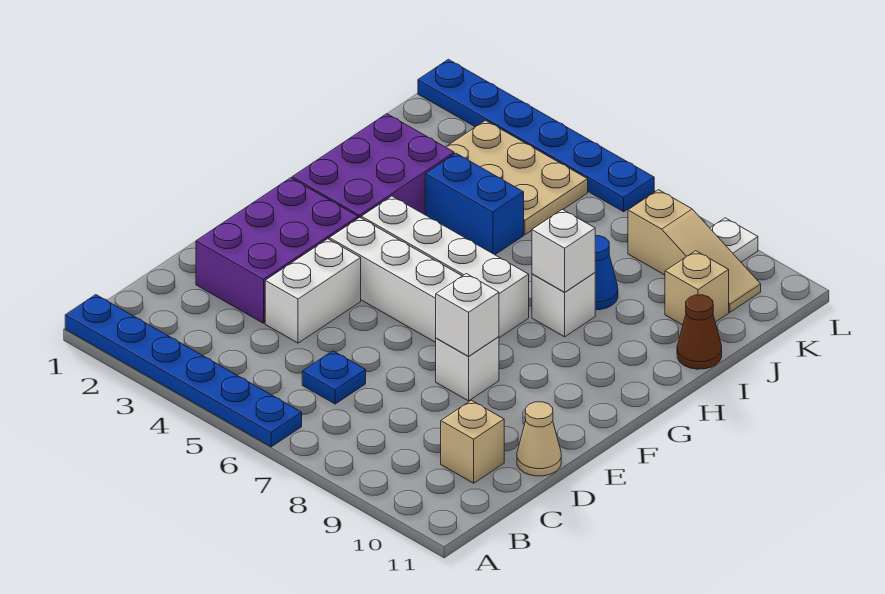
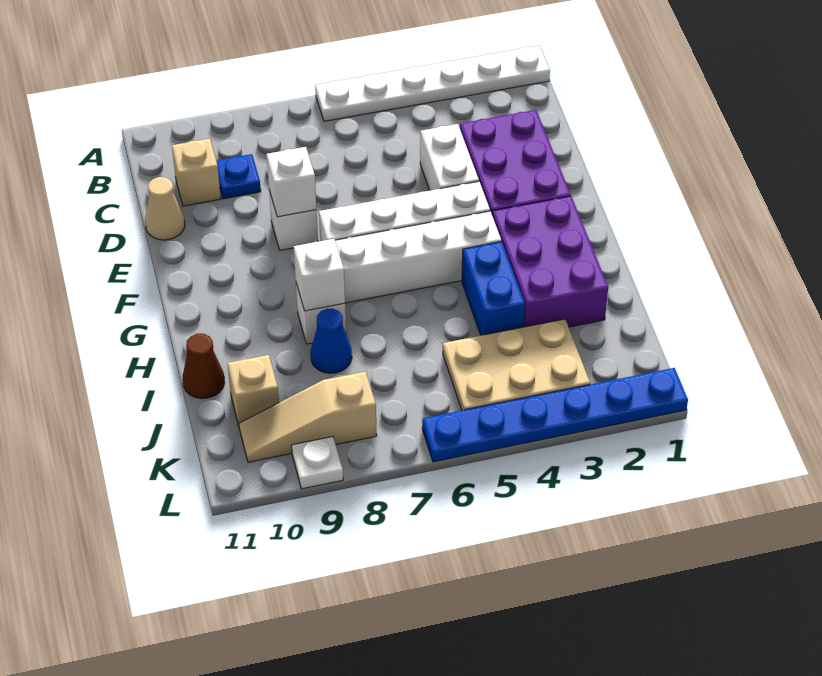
blue plate A1:A6 level 1 -> white plate A1:A6 level 1
blue plate C6 level 1 -> blue plate C9 level 1
blue brick I4:I5 level 1 -> blue brick H4:I4 level 1

